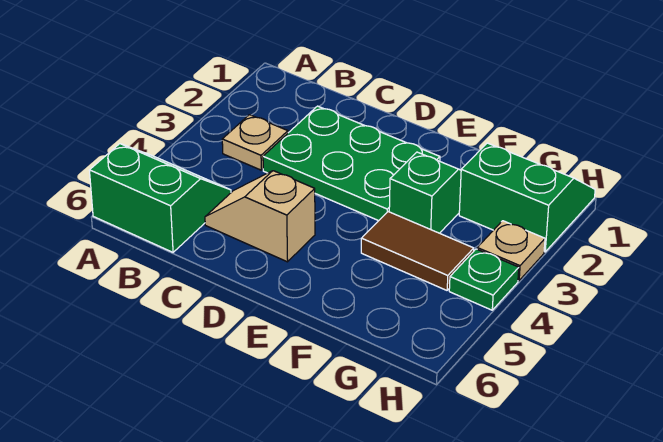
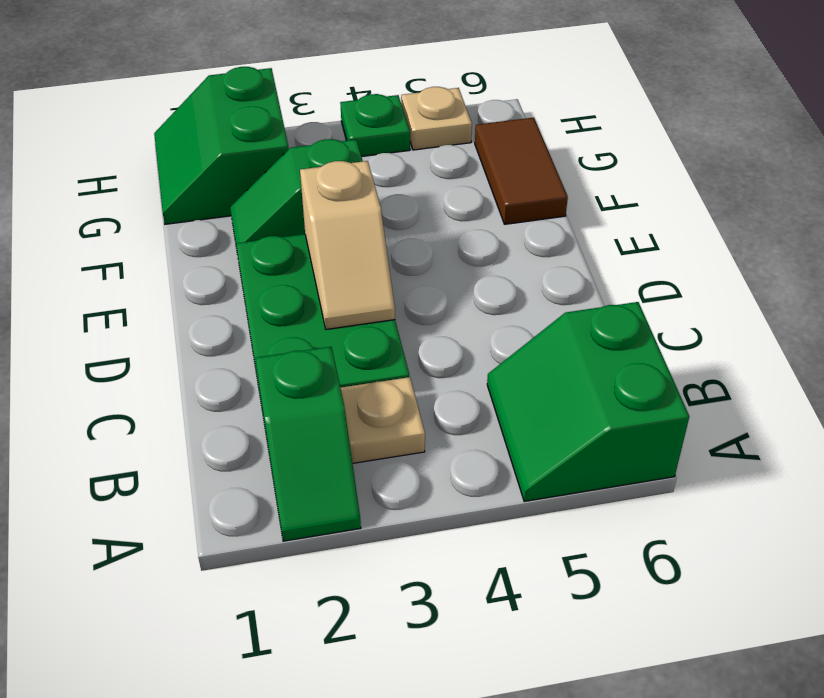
none -> green slope A2:B2 level 1 top B
tan slope C5:D5 level 1 top D -> tan slope D3:E3 level 2 top E
brown tile F4:G4 level 1 -> brown tile F6:G6 level 1
tan plate H3 level 1 -> tan plate H5 level 1

